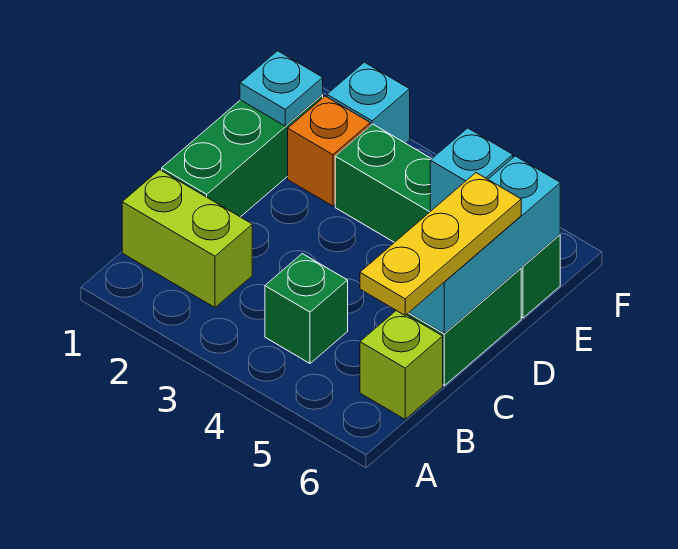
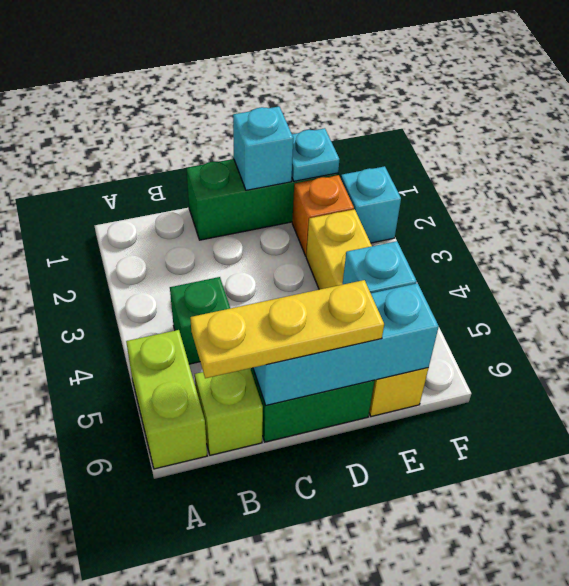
lime brick B1:B2 level 1 -> lime brick A5:A6 level 1
none -> cyan brick D1 level 2
green brick E3:E6 level 1 -> yellow brick E3:E6 level 1

